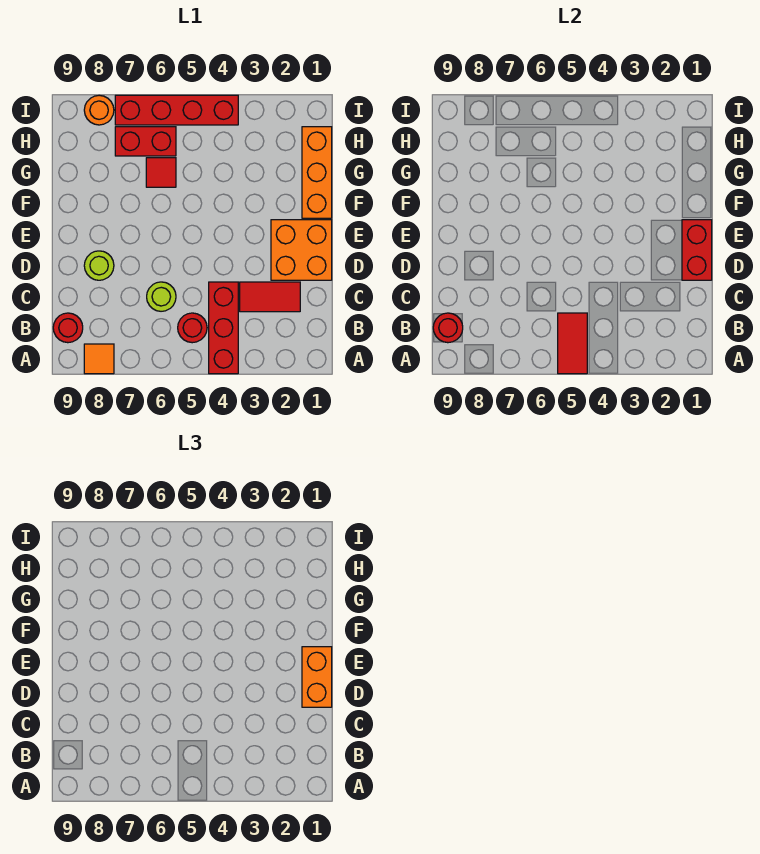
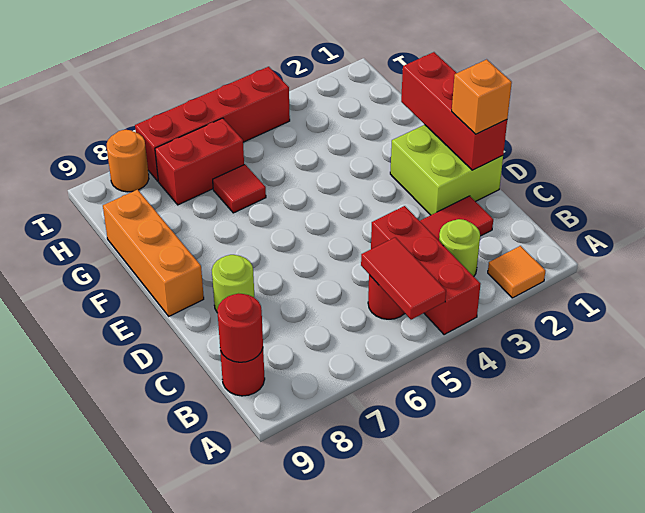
orange tile A8 level 1 -> orange tile A2 level 1
lime round brick C6 level 1 -> lime round brick B3 level 1
orange brick D1:E2 level 1 -> lime brick D1:E2 level 1
red brick D1:E1 level 2 -> red brick D1:F1 level 2
orange brick D1:E1 level 3 -> orange brick D1 level 3
orange brick F1:H1 level 1 -> orange brick E9:G9 level 1

